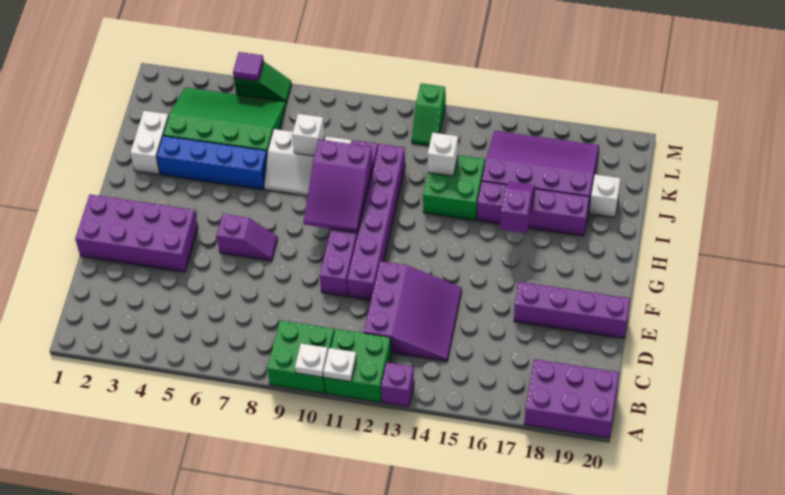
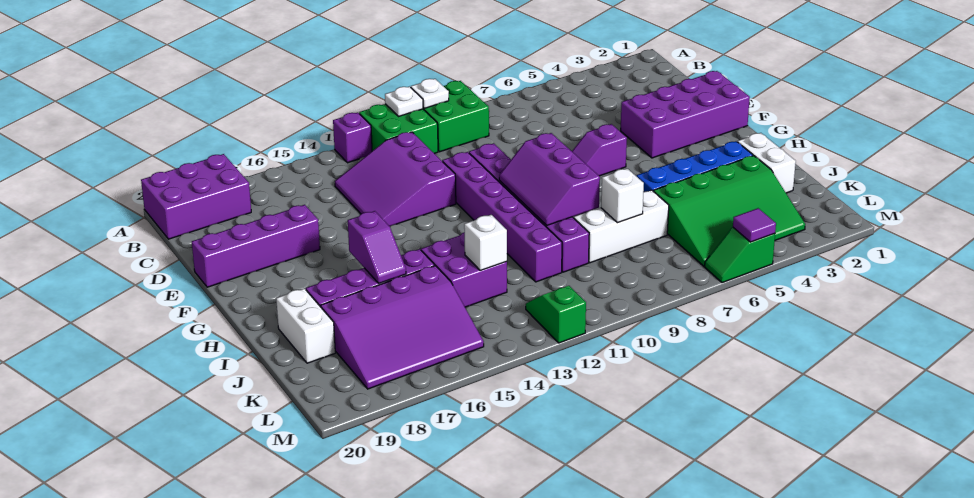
purple slope G9:I10 level 2 top I -> purple slope G9:I10 level 2 top 9
green brick I13:J14 level 1 -> purple brick I13:J14 level 1
white brick J19 level 1 -> white brick I19:J19 level 1

